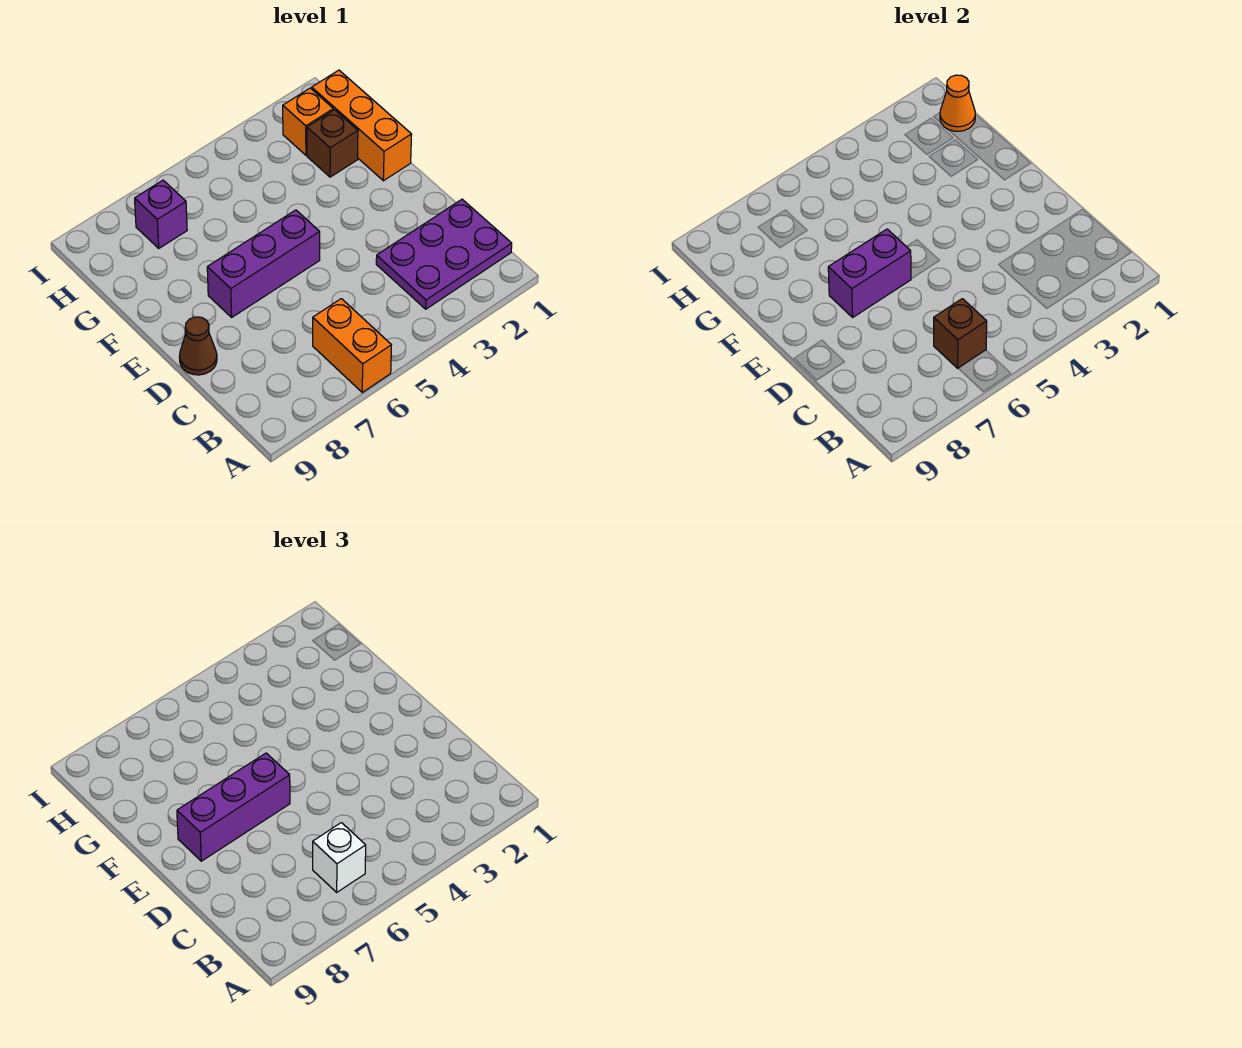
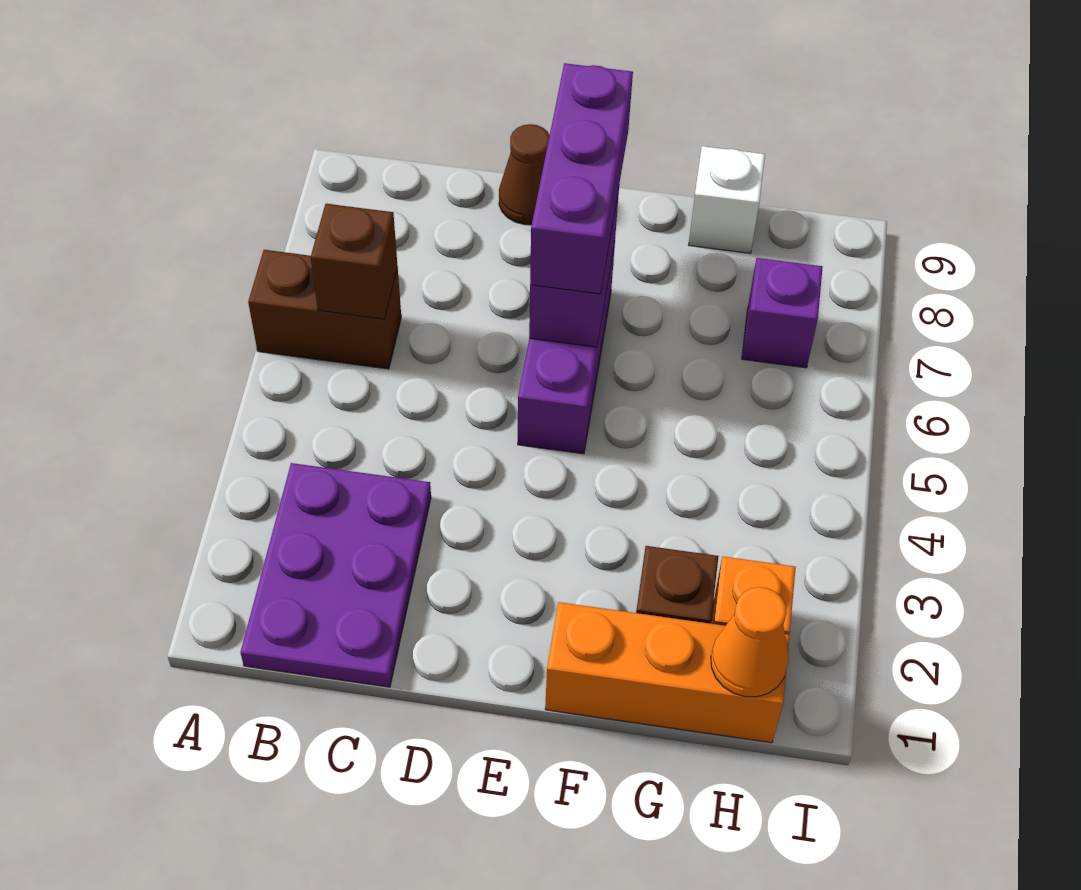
orange brick A6:B6 level 1 -> brown brick A6:B6 level 1
white brick B6 level 3 -> white brick G9 level 1

